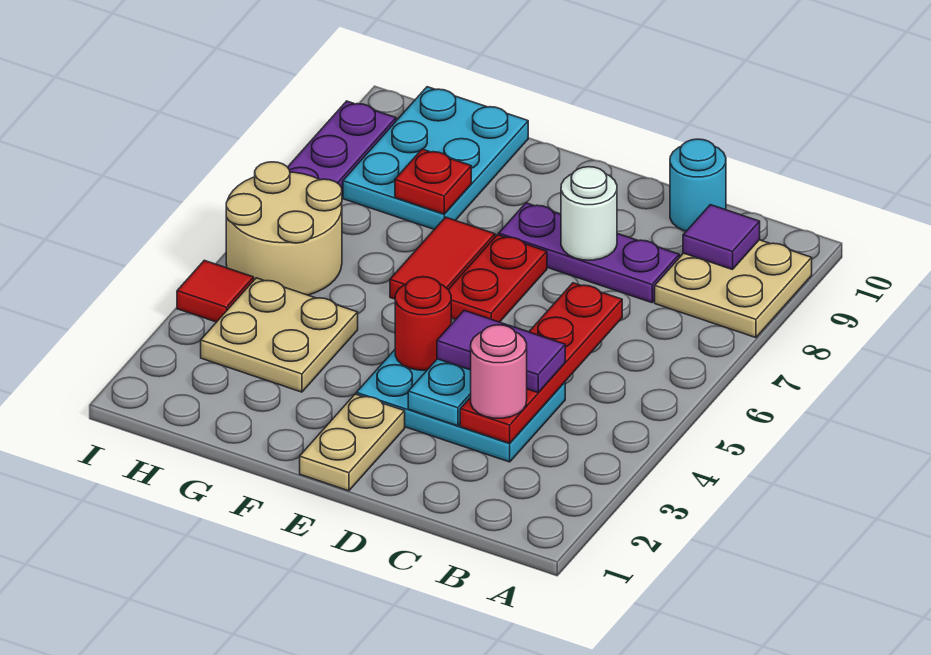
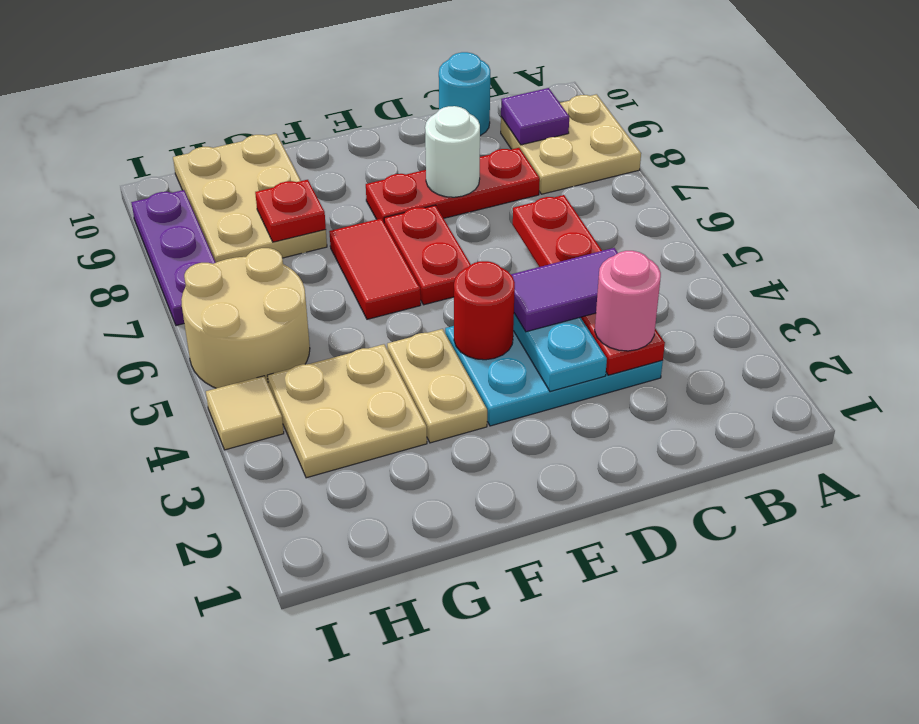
purple plate C8:E8 level 1 -> red plate C8:E8 level 1
tan plate E1:E2 level 1 -> tan plate F3:F4 level 1
cyan plate G8:H10 level 1 -> tan plate G8:H10 level 1
red tile I4 level 1 -> tan tile I4 level 1

